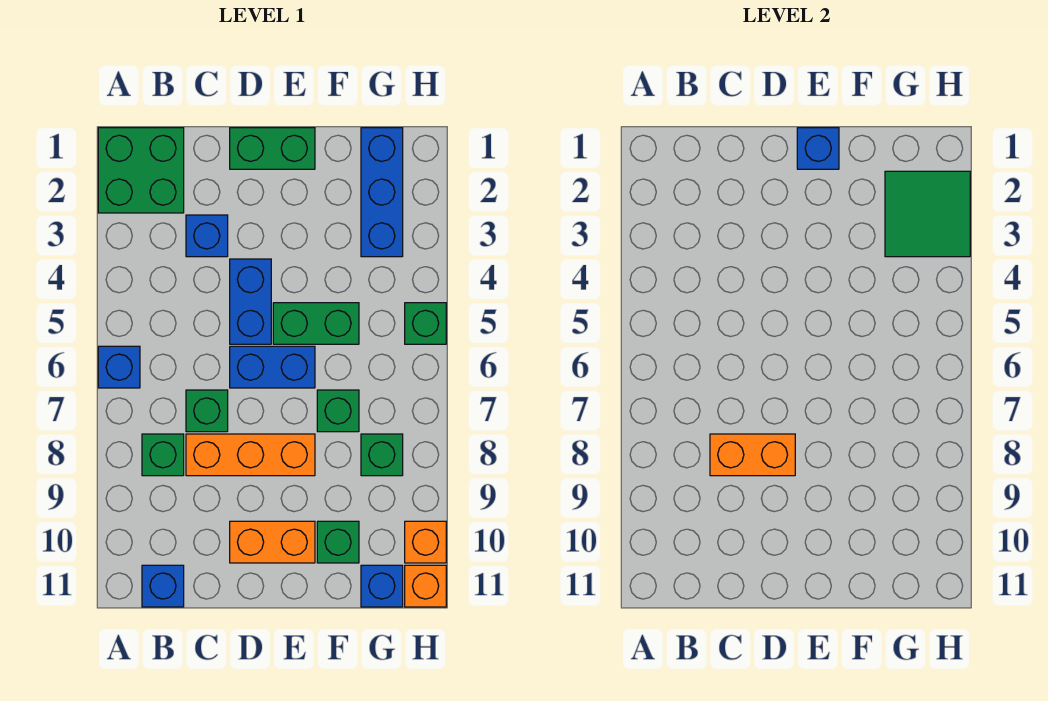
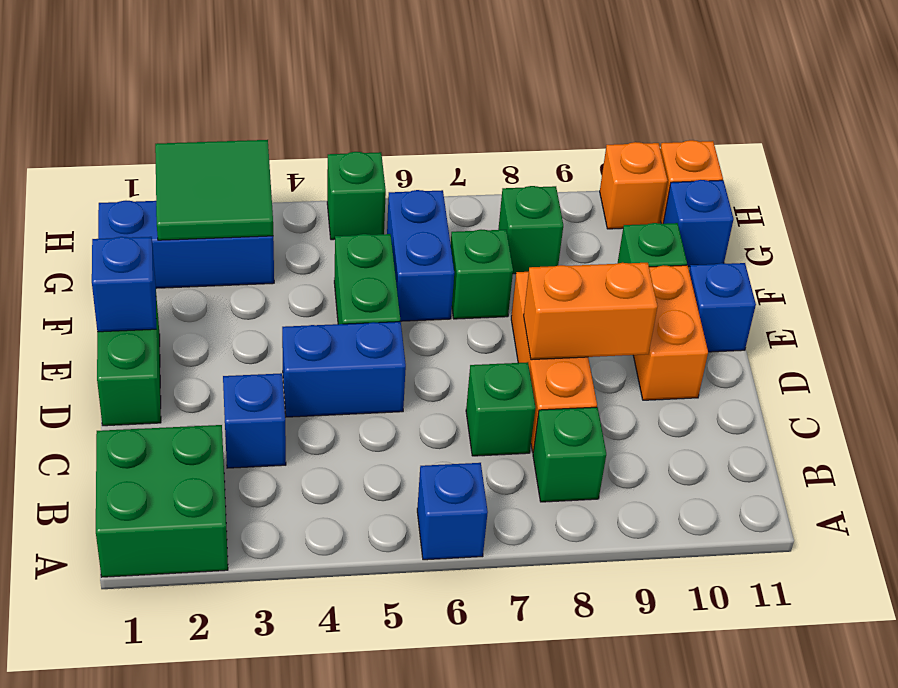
blue brick B11 level 1 -> blue brick E11 level 1
orange brick C8:D8 level 2 -> orange brick D8:D9 level 2
blue brick D6:E6 level 1 -> blue brick F6:G6 level 1

